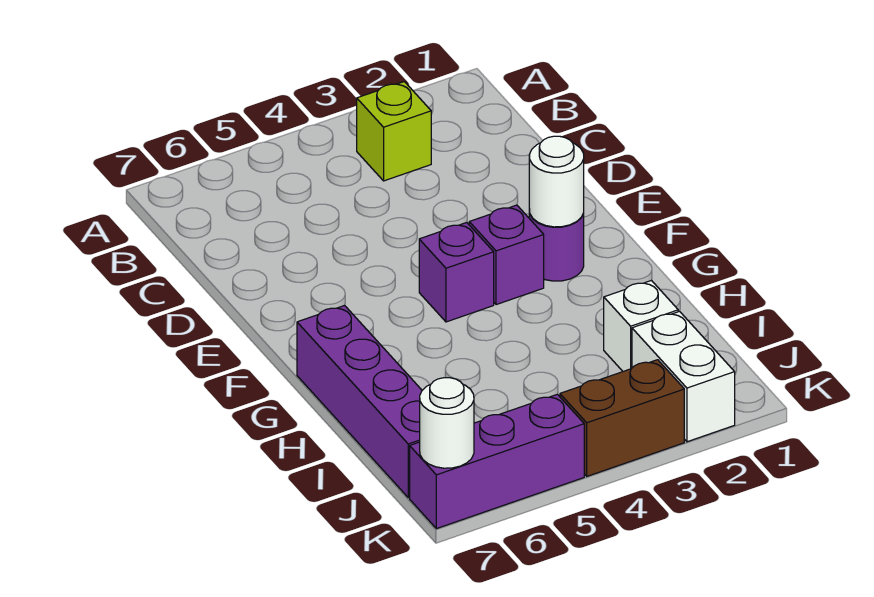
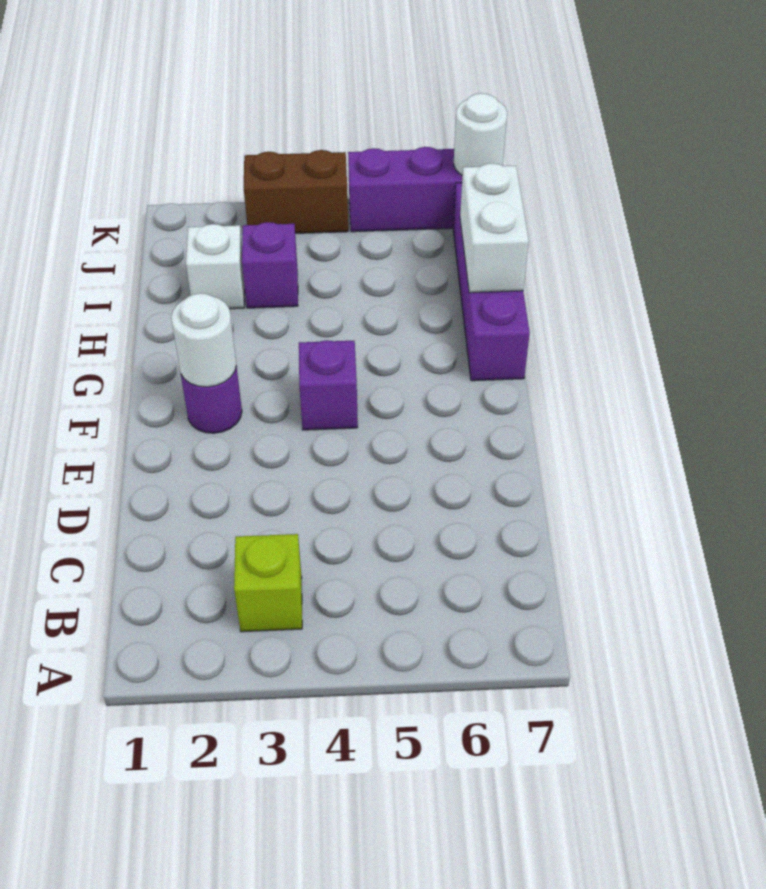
purple brick F3 level 1 -> purple brick I3 level 1
white brick J2:K2 level 1 -> white brick H7:I7 level 2

